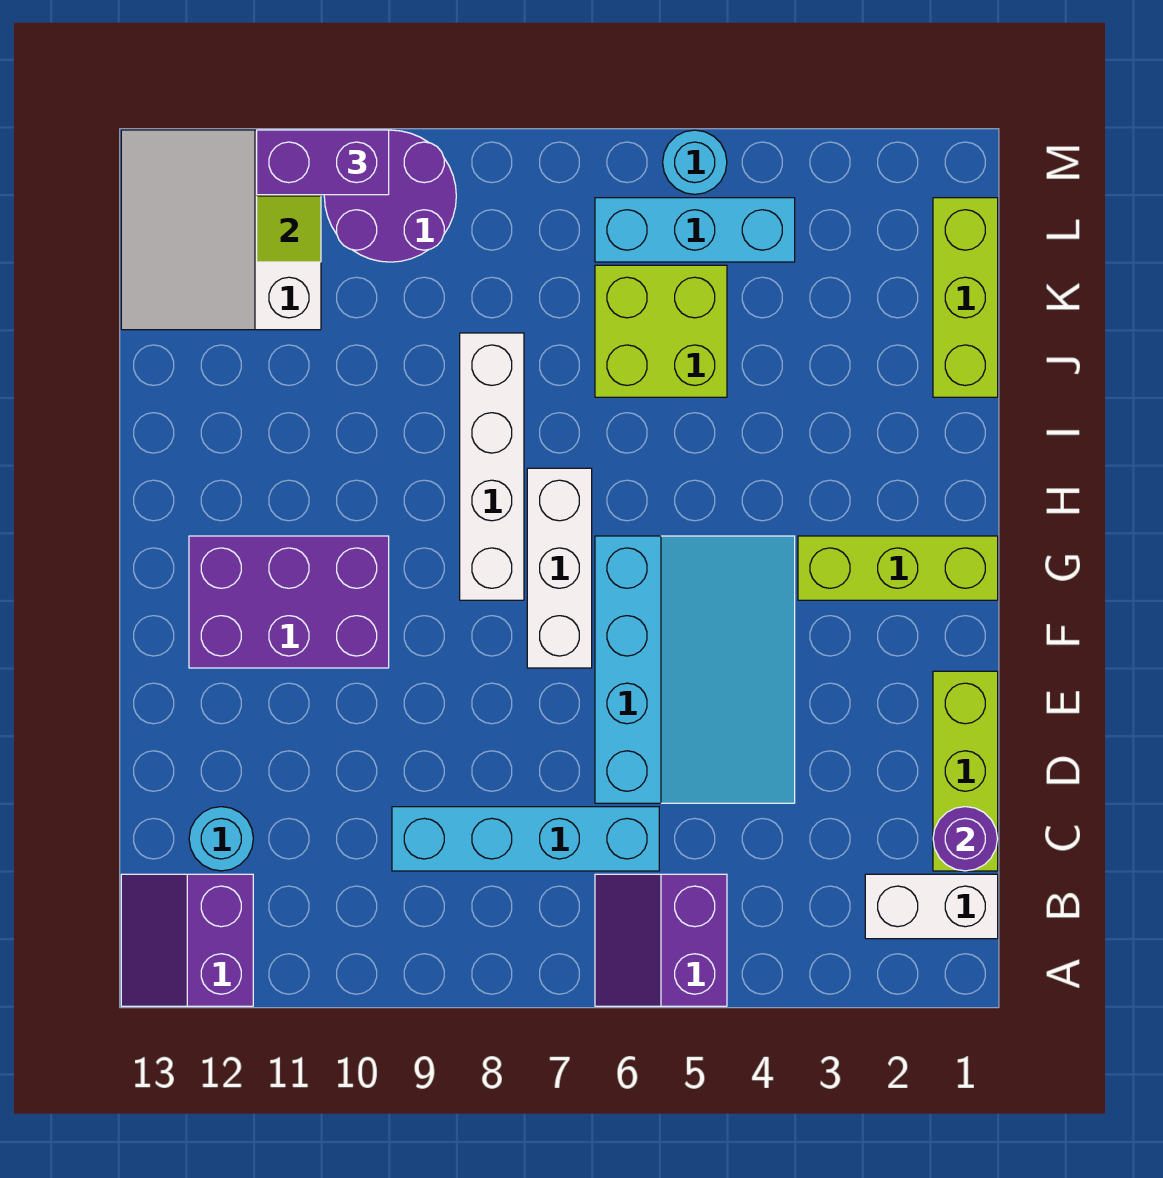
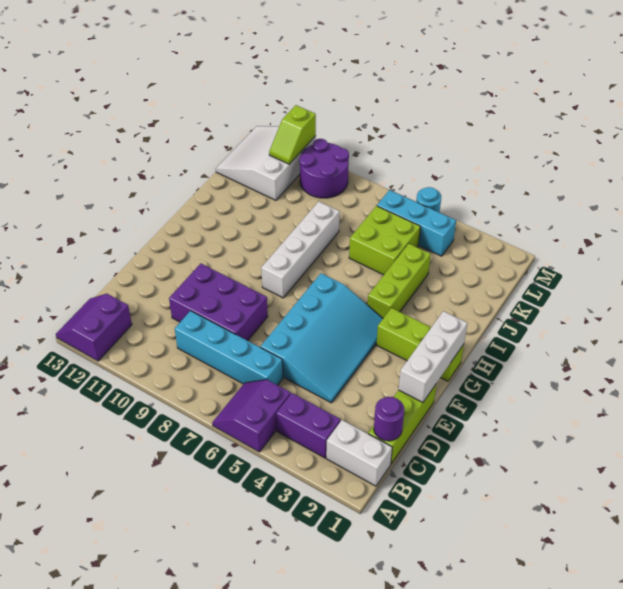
cyan round brick C12 level 1 -> none
white brick F7:H7 level 1 -> white brick E1:G1 level 2
purple brick F10:G12 level 1 -> purple brick D8:E10 level 1
lime brick J1:L1 level 1 -> lime brick H4:J4 level 1
purple brick M10:M11 level 3 -> purple brick B3:B4 level 1

